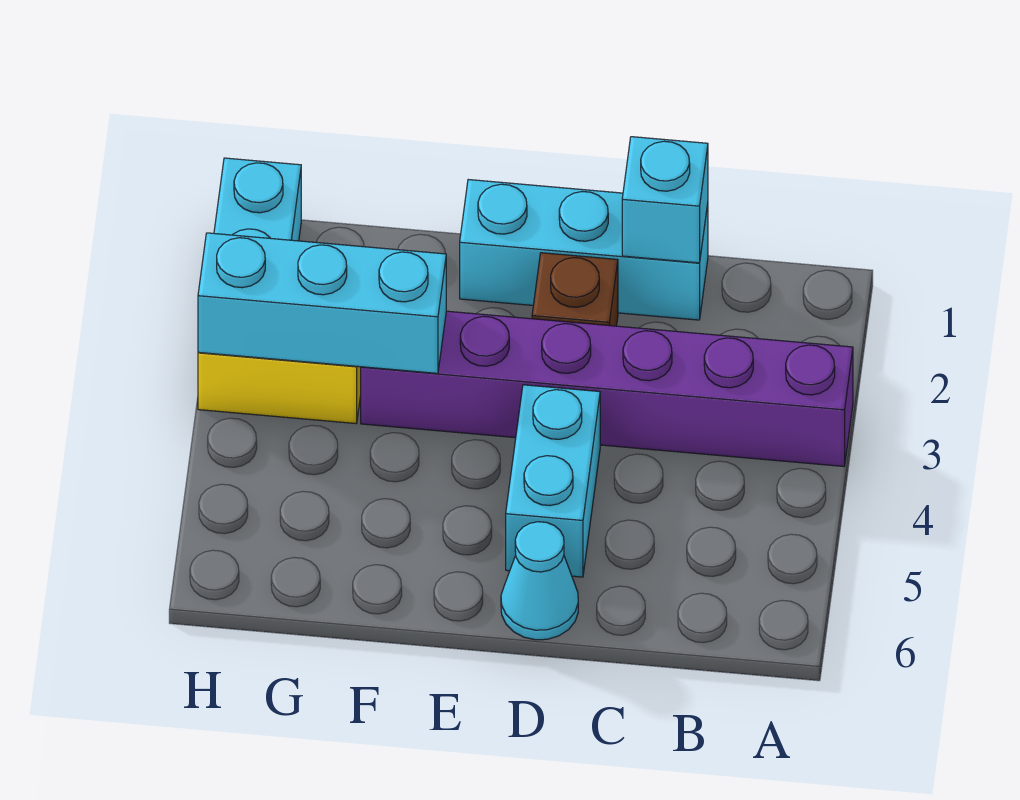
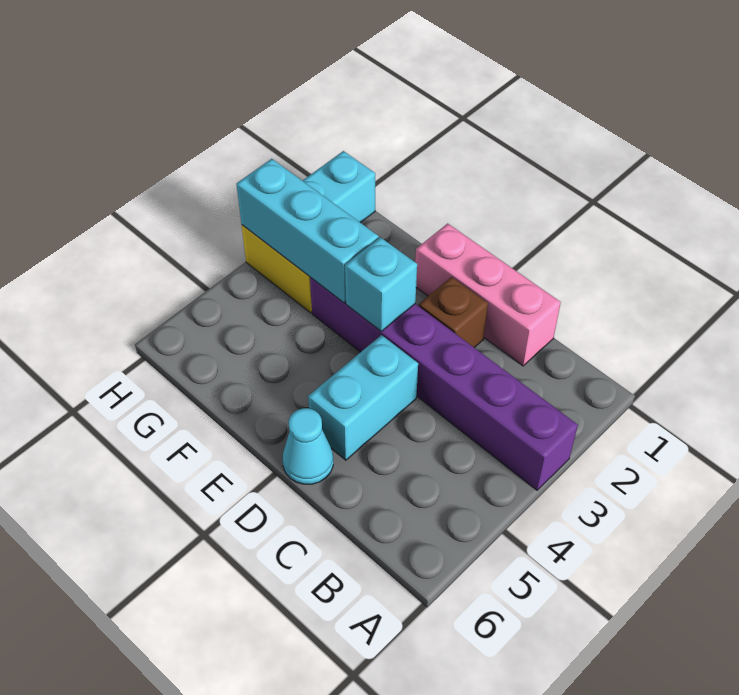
cyan brick C1:E1 level 1 -> pink brick C1:E1 level 1
cyan brick C1 level 2 -> cyan brick E3 level 2

